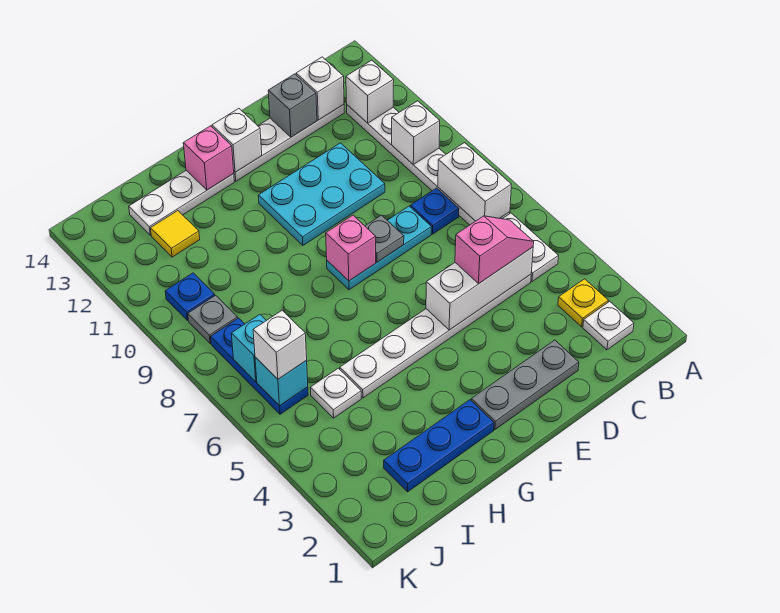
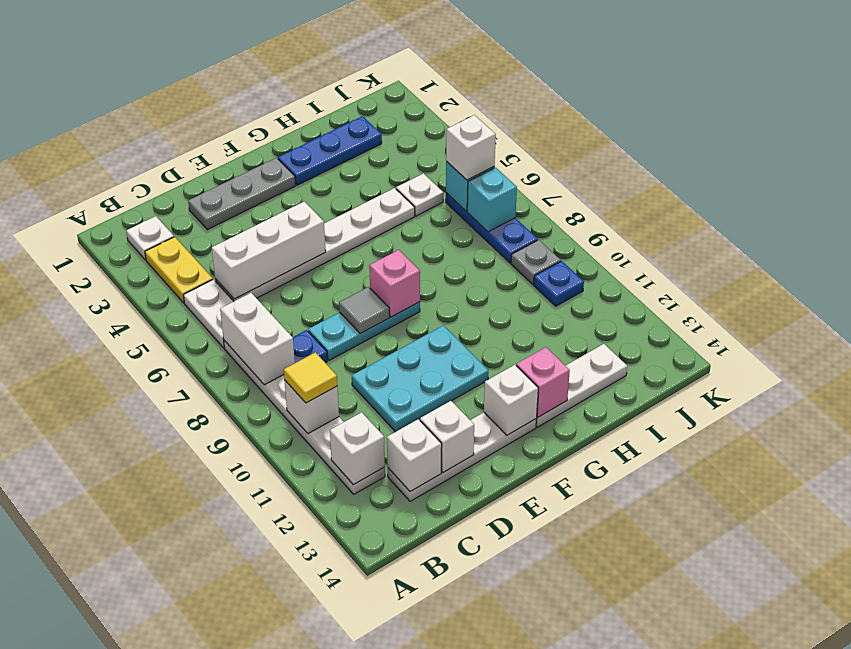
yellow plate B3 level 1 -> yellow plate B3:B4 level 1
pink slope C5:D5 level 3 top D -> none
grey brick D13 level 2 -> white brick D13 level 2
grey plate E8 level 2 -> grey tile E8 level 2
yellow tile I12 level 1 -> yellow tile B10 level 3

